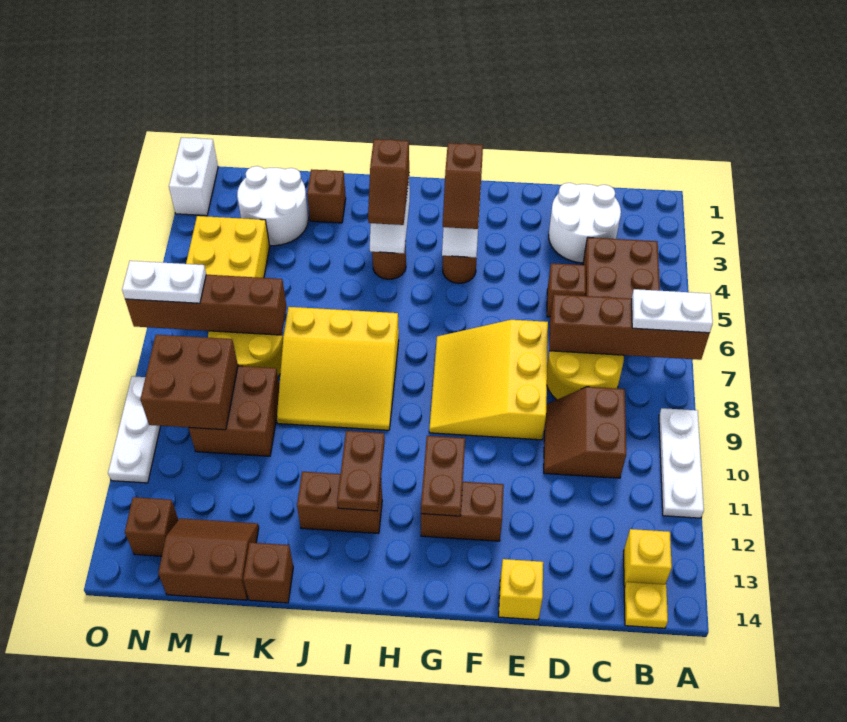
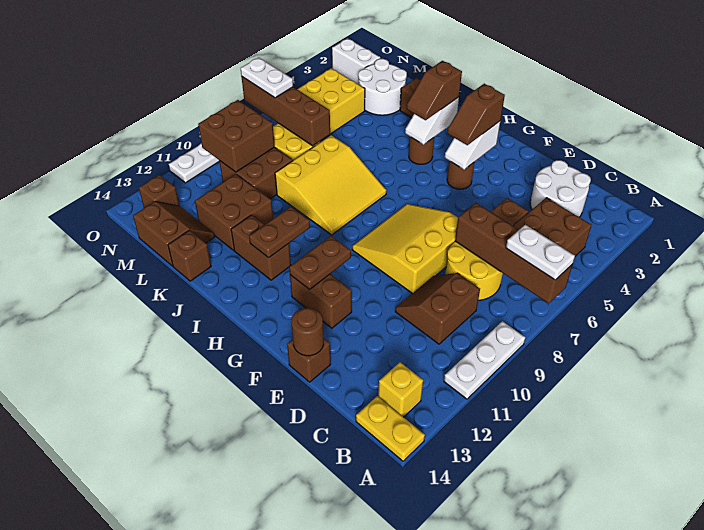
yellow plate B14 level 1 -> yellow plate A14:B14 level 1
yellow brick E14 level 1 -> brown brick E14 level 1
none -> brown round brick E14 level 2
yellow slope I7:K9 level 1 top 7 -> yellow slope I7:K9 level 1 top K
none -> brown brick K11:L12 level 1
white brick O1:O2 level 1 -> white brick N2:O2 level 1

